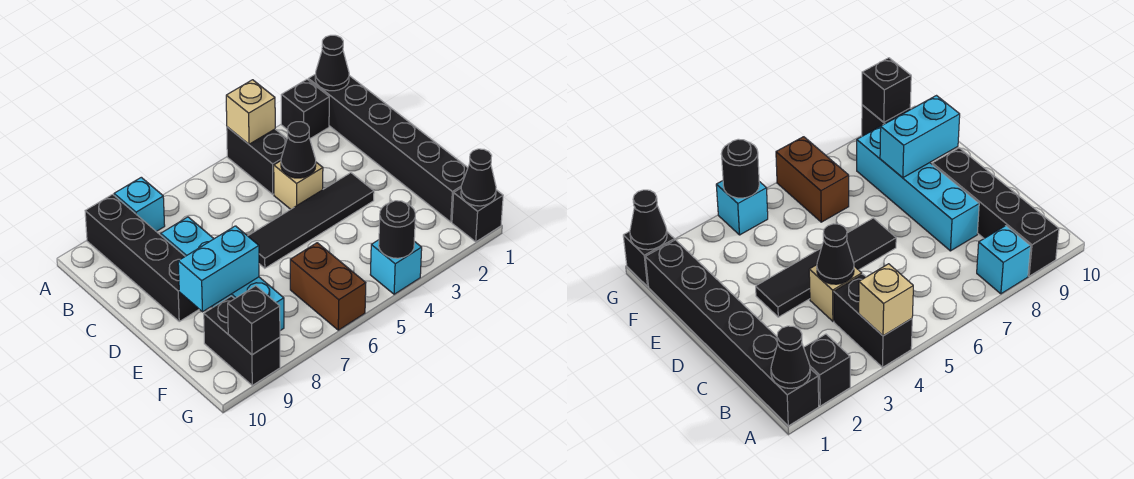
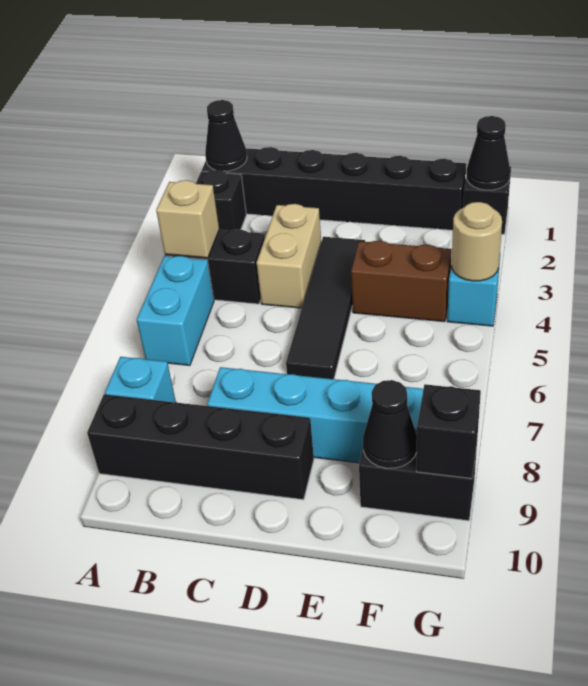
tan brick C4 level 1 -> tan brick C3:C4 level 1
black cone C4 level 2 -> black cone F9 level 2
cyan brick E8:E9 level 2 -> cyan brick A5:A6 level 1
brown brick F6:G6 level 1 -> brown brick E4:F4 level 1
black round brick G4 level 2 -> tan round brick G4 level 2

